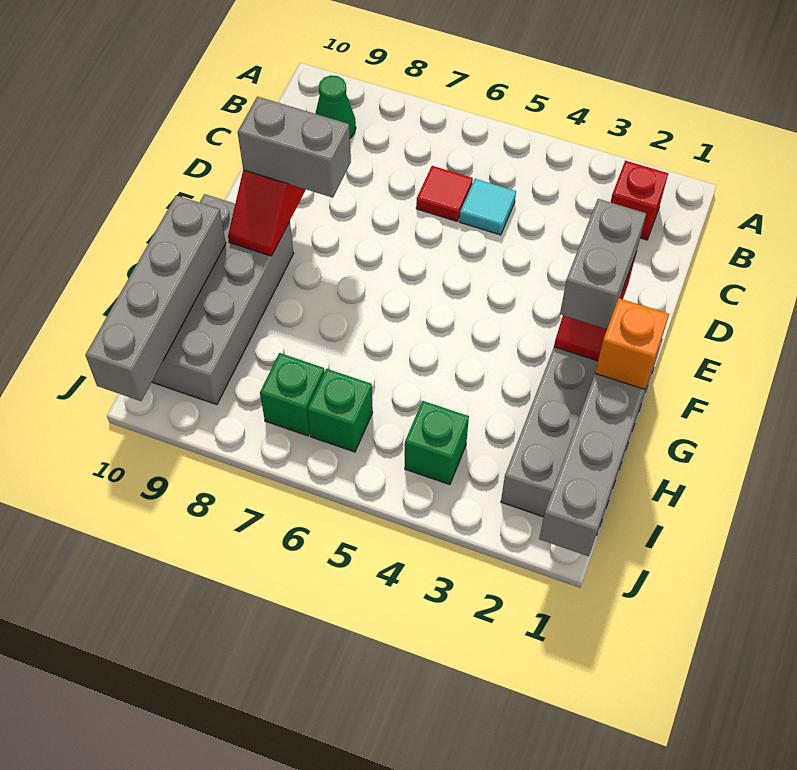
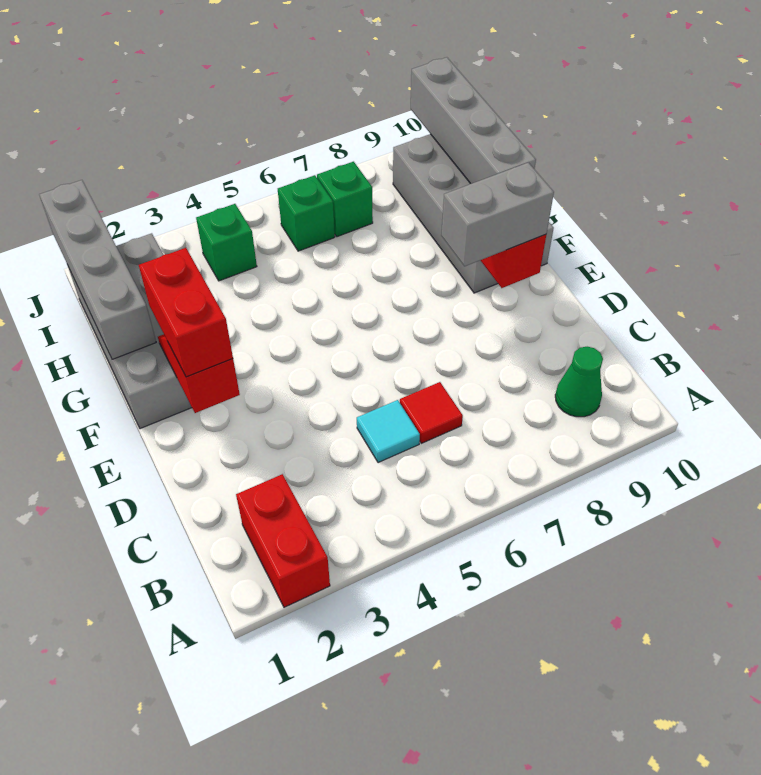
red brick B2 level 1 -> red brick A2:B2 level 1
grey brick E2:F2 level 3 -> red brick E2:F2 level 3
orange brick G1 level 3 -> none

